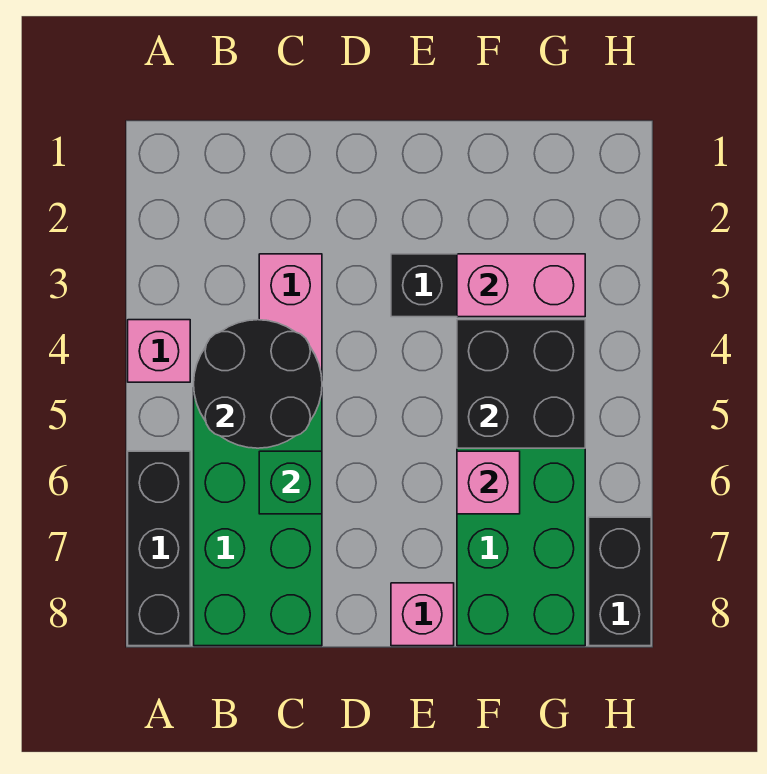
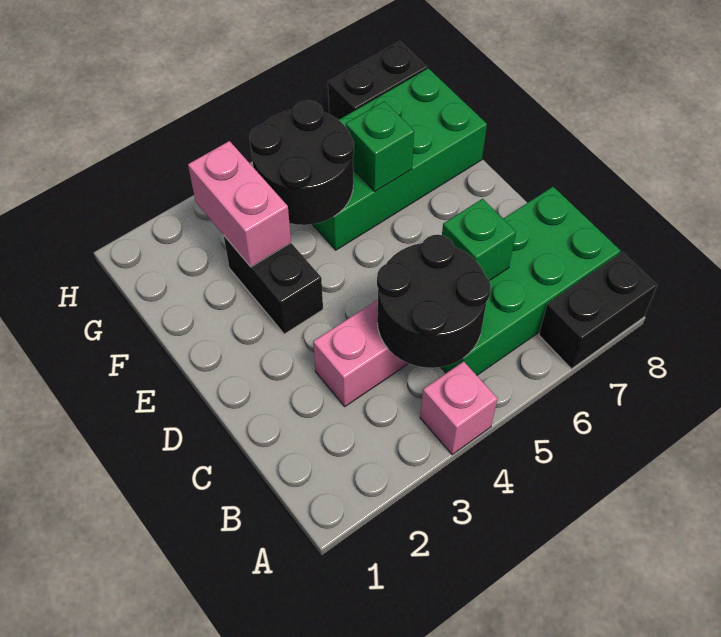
black brick A6:A8 level 1 -> black brick A7:A8 level 1
pink brick E8 level 1 -> none
black brick F4:G5 level 2 -> black round brick F4:G5 level 2
pink brick F6 level 2 -> green brick F6 level 2

